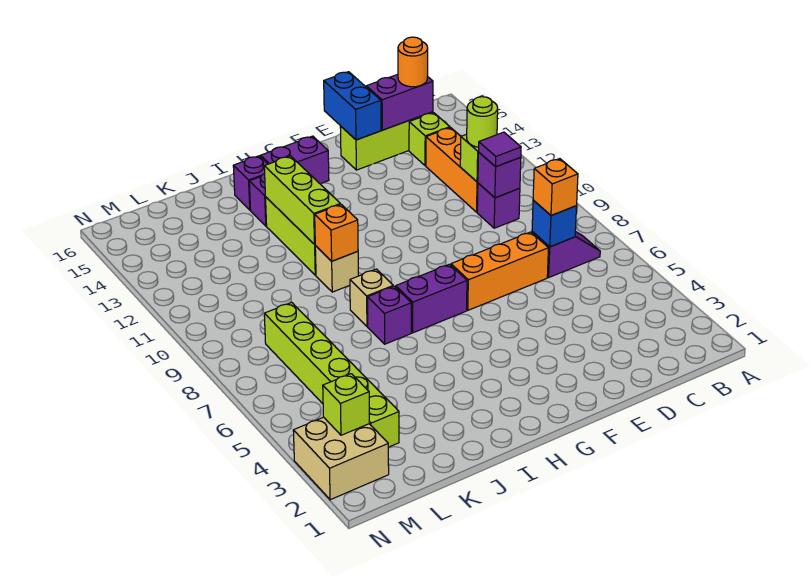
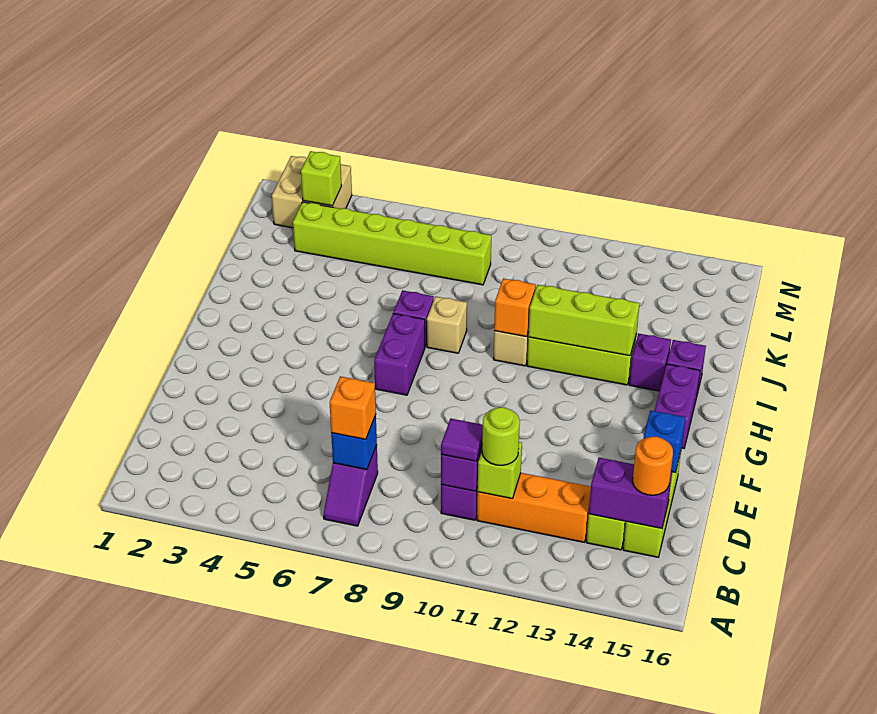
purple brick C15:D15 level 2 -> purple brick C14:C15 level 2
orange brick D7:F7 level 1 -> none
blue brick E15:E16 level 2 -> blue brick E15 level 2

